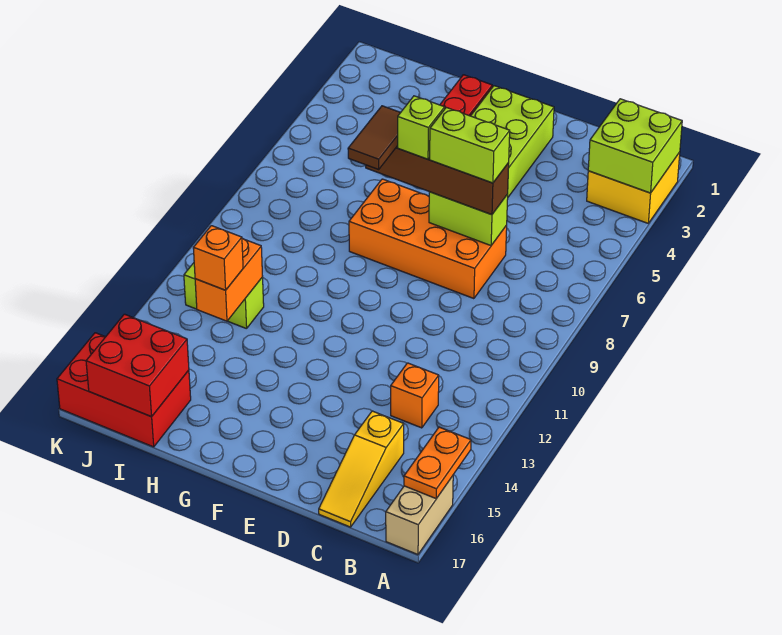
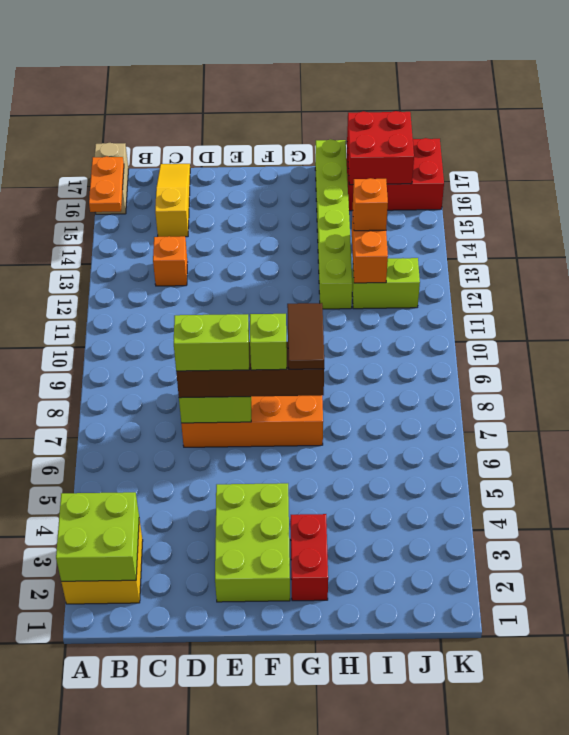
none -> lime brick H12:H17 level 1

